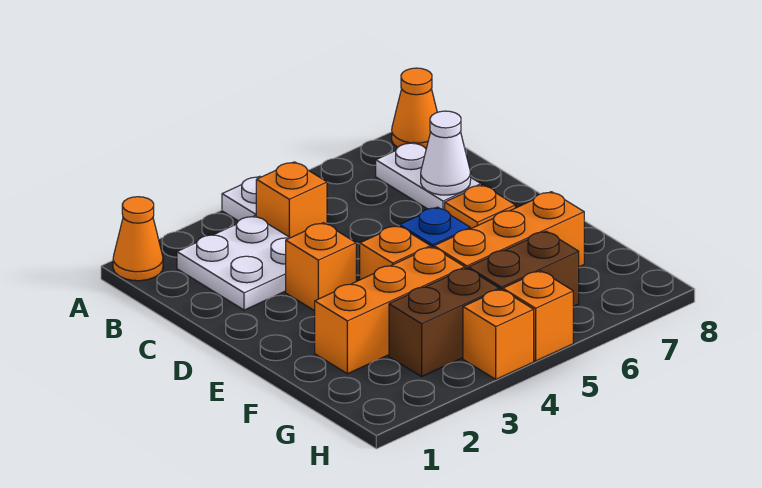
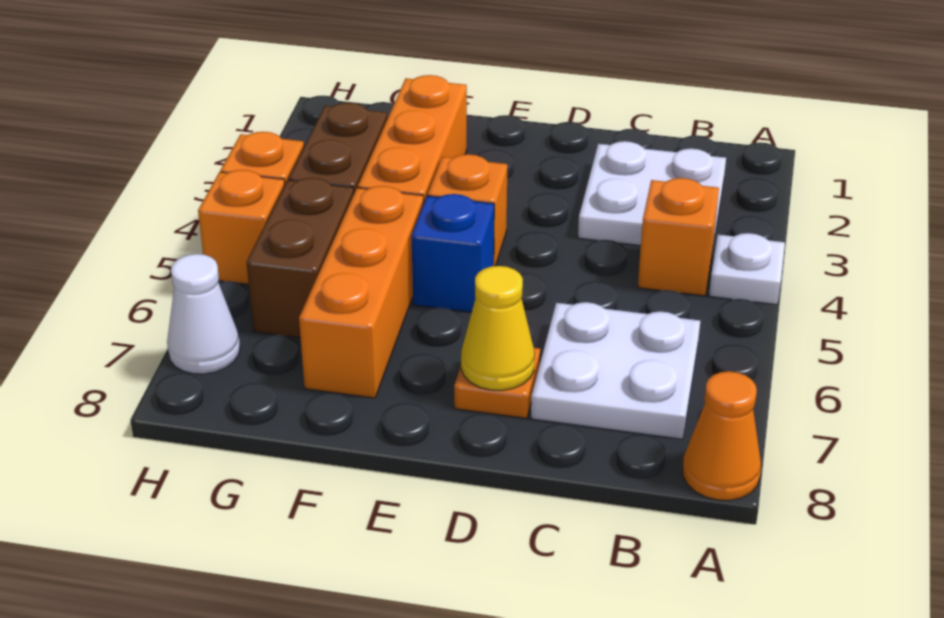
orange cone A1 level 1 -> none
white plate B7:C7 level 1 -> white plate B6:C7 level 1
white cone C7 level 2 -> white cone H7 level 1
orange brick D3 level 1 -> none
none -> yellow cone D7 level 2

